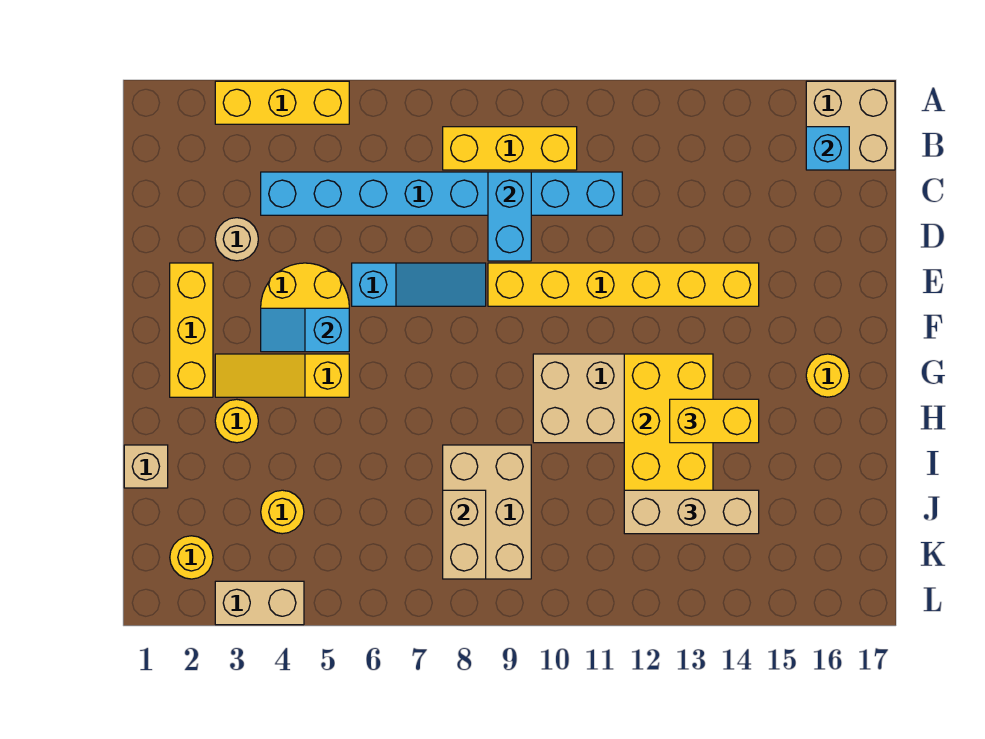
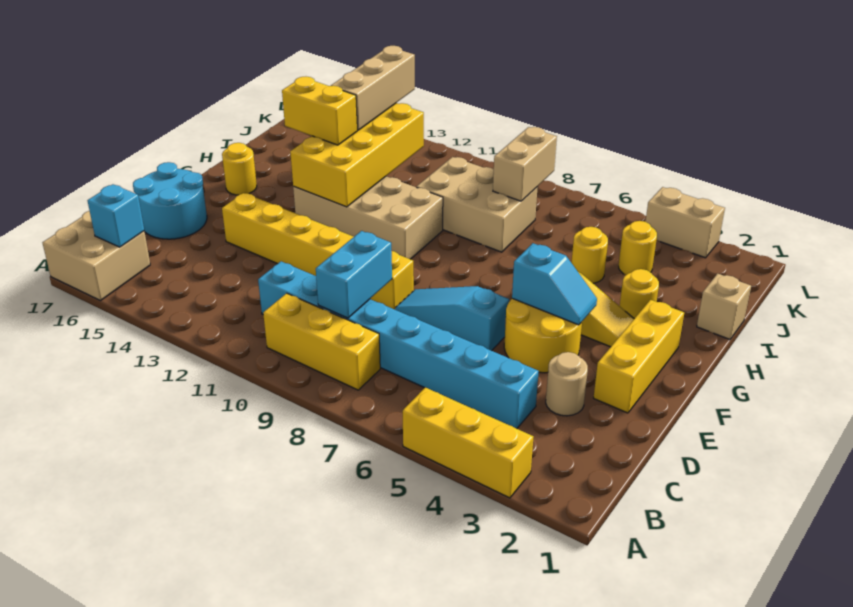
none -> cyan round brick D16:E17 level 1
tan brick I8:K9 level 1 -> tan brick I8:J10 level 1
tan brick J12:J14 level 3 -> tan brick I13:K13 level 3
yellow round brick K2 level 1 -> yellow round brick I5 level 1

